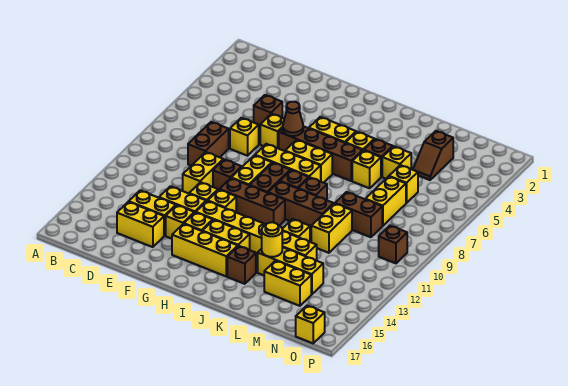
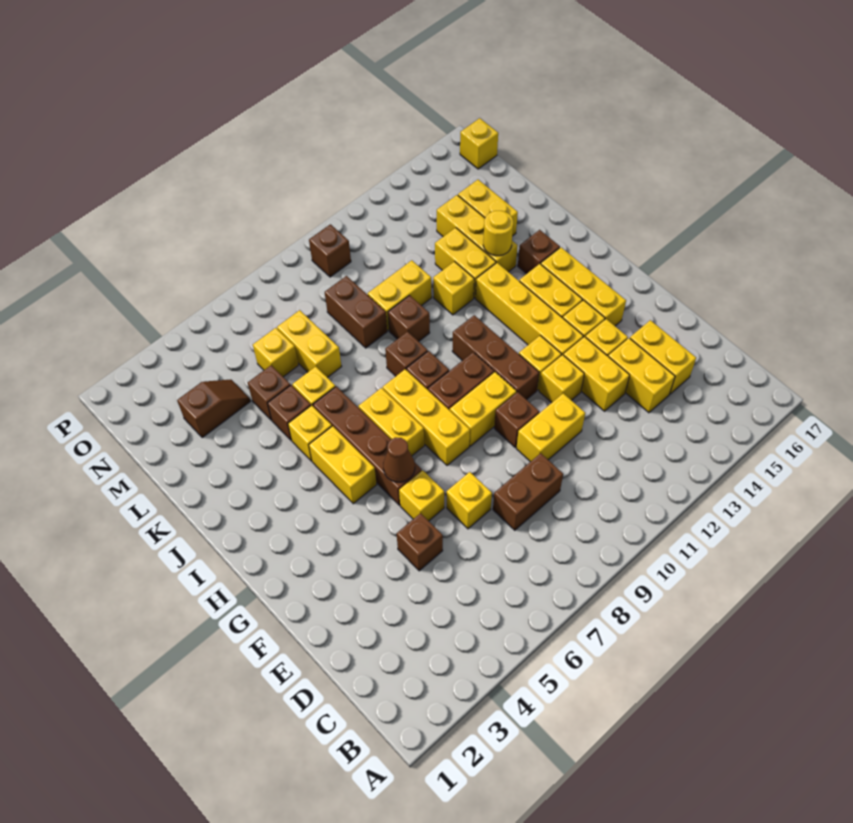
brown brick I10:K10 level 1 -> brown brick K10 level 1
yellow brick L5 level 1 -> brown brick L5 level 1
yellow brick M7:M8 level 1 -> yellow brick L7:M7 level 1

